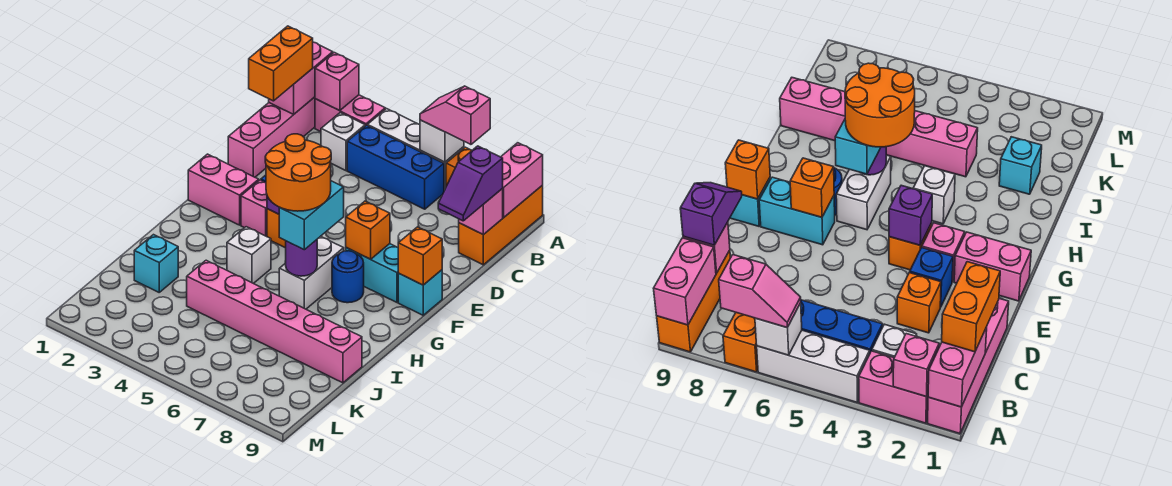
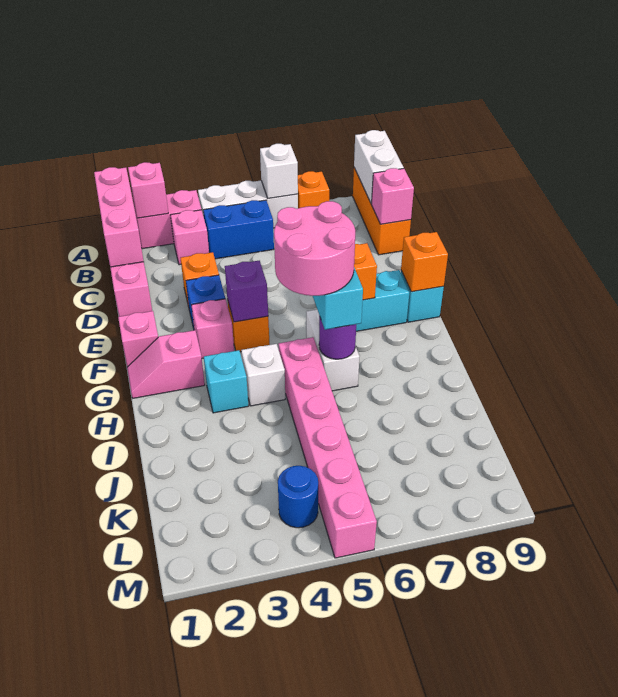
pink brick A1:B1 level 2 -> pink brick A1:C1 level 2
pink slope A6:A7 level 3 top 7 -> pink slope G1:G2 level 1 top 2
pink brick A9:B9 level 2 -> white brick A9:B9 level 2
orange brick B1:C1 level 3 -> none
white brick B3 level 1 -> pink brick B3 level 1
blue brick B4:B6 level 1 -> blue brick B4:B5 level 1
purple slope C9:D9 level 3 top C -> none
pink brick F1:F2 level 1 -> pink brick F1 level 1
orange round brick G5:H6 level 4 -> pink round brick G5:H6 level 4
blue round brick G7 level 1 -> blue round brick L4 level 1
cyan brick J2 level 1 -> cyan brick H3 level 1
pink brick J4:J9 level 1 -> pink brick H5:M5 level 1

